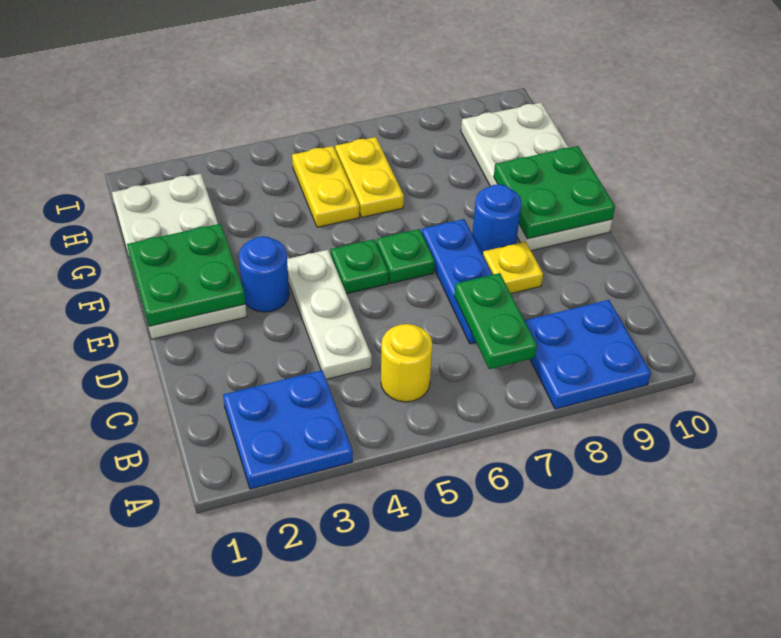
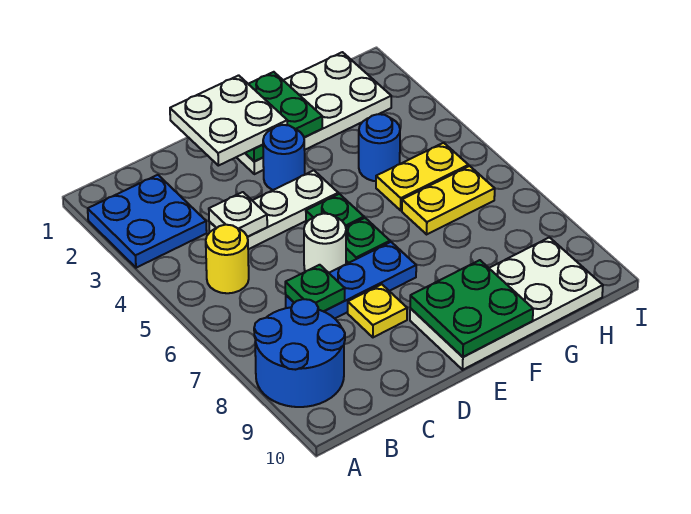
blue plate A8:B9 level 1 -> blue round brick A8:B9 level 1
green plate B7:C7 level 2 -> green plate C7 level 2
none -> white plate C4 level 2
none -> white plate D1:E2 level 3
none -> white round brick D6 level 1
blue round brick E8 level 1 -> blue round brick G4 level 1

